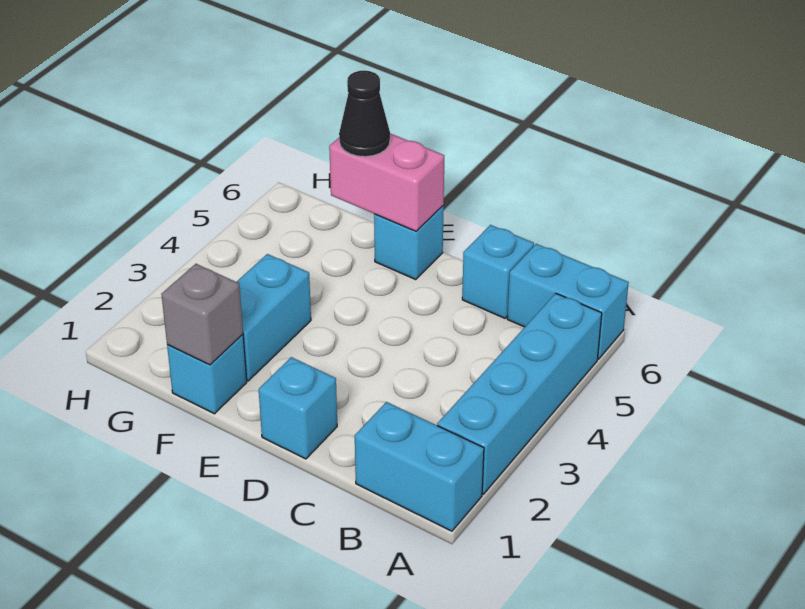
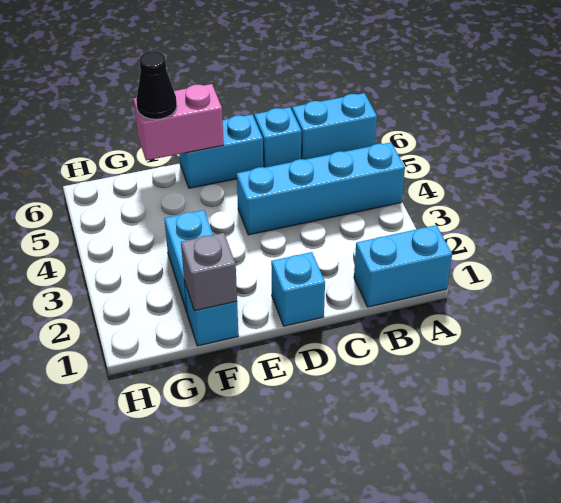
cyan brick A2:A5 level 1 -> cyan brick A4:D4 level 1
cyan brick E6 level 1 -> cyan brick D6:E6 level 1

